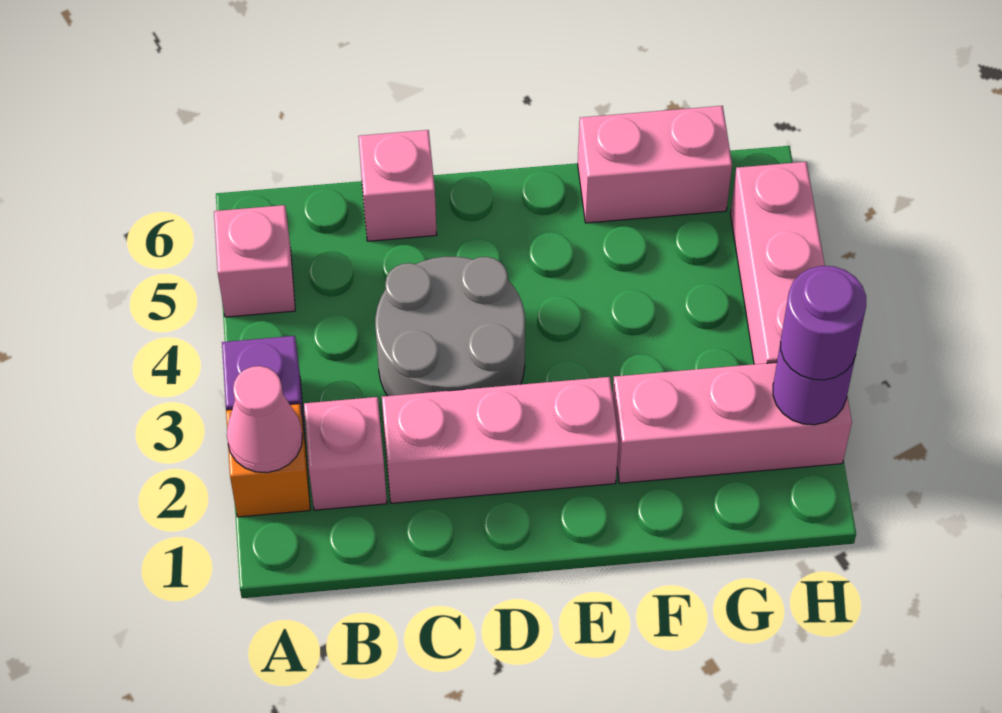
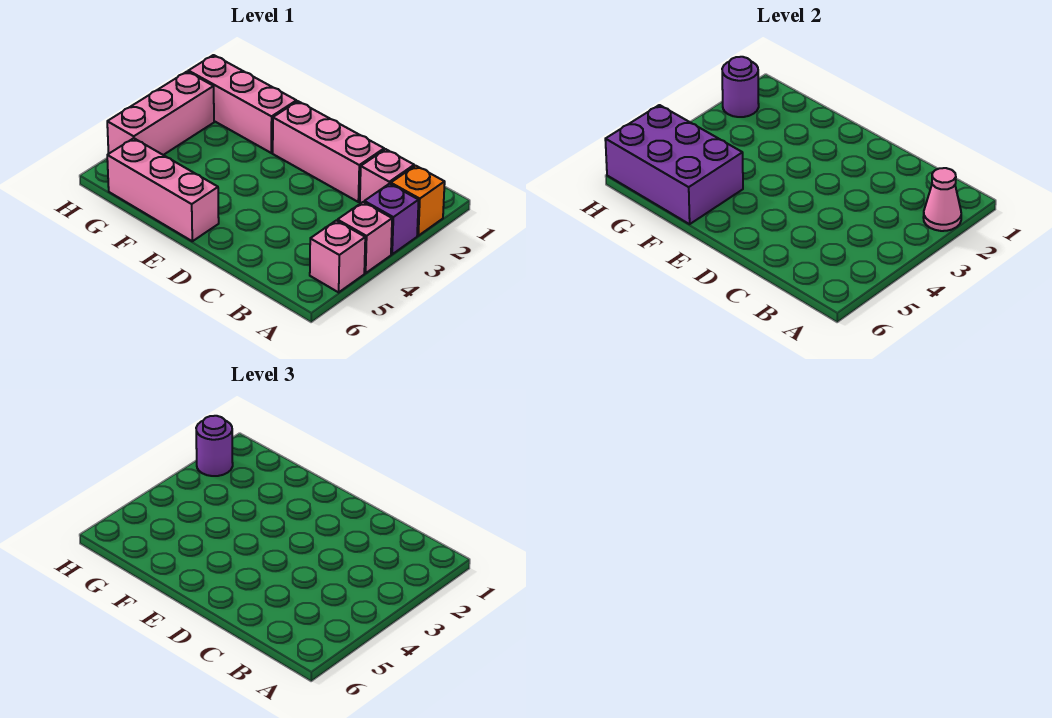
grey round brick C3:D4 level 1 -> none
pink brick C6 level 1 -> pink brick A4 level 1
none -> purple brick F5:H6 level 2
pink brick F6:G6 level 1 -> pink brick E6:G6 level 1

